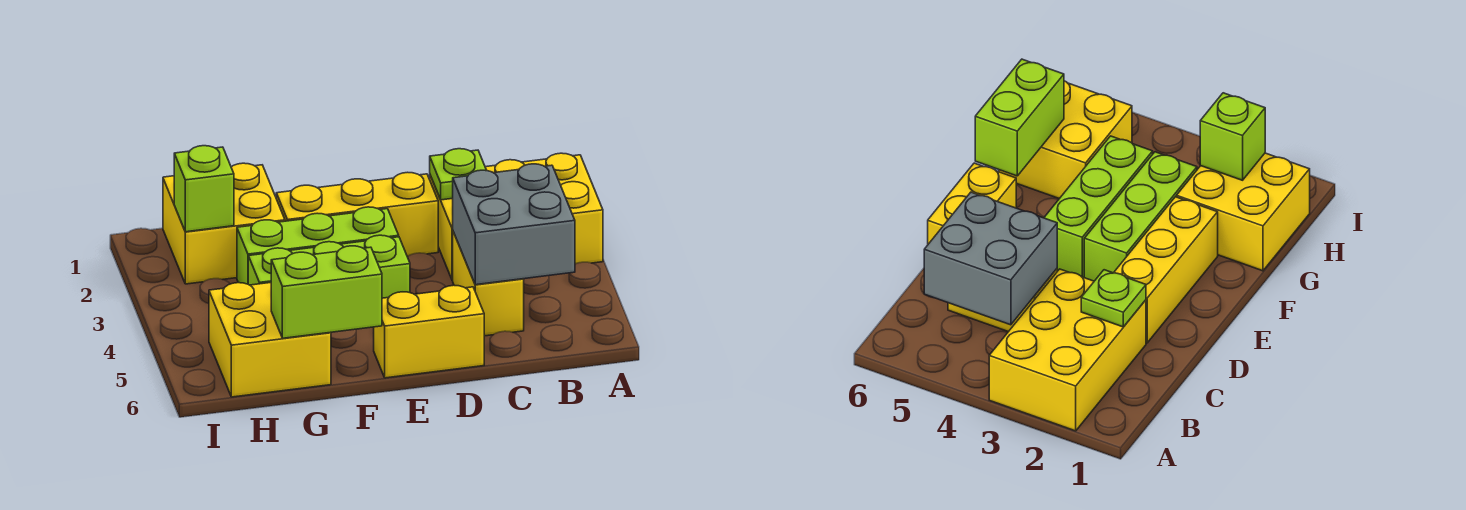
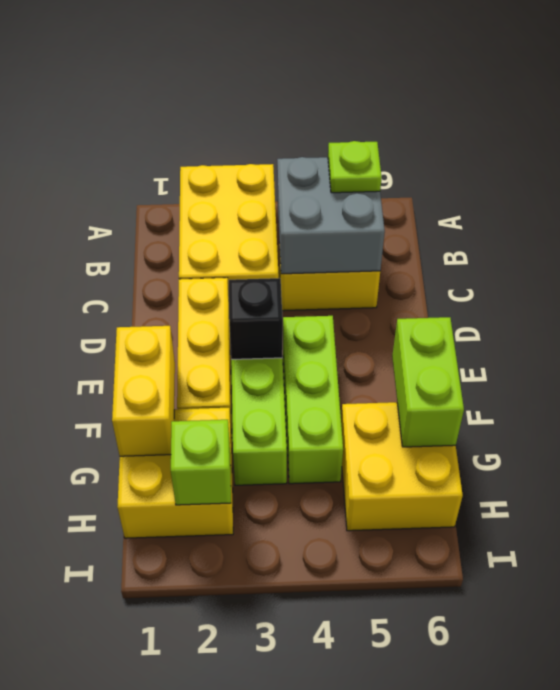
lime plate C2 level 2 -> lime plate B5 level 3
yellow brick D6:E6 level 1 -> yellow brick F1:G1 level 2
none -> black brick E3 level 2

